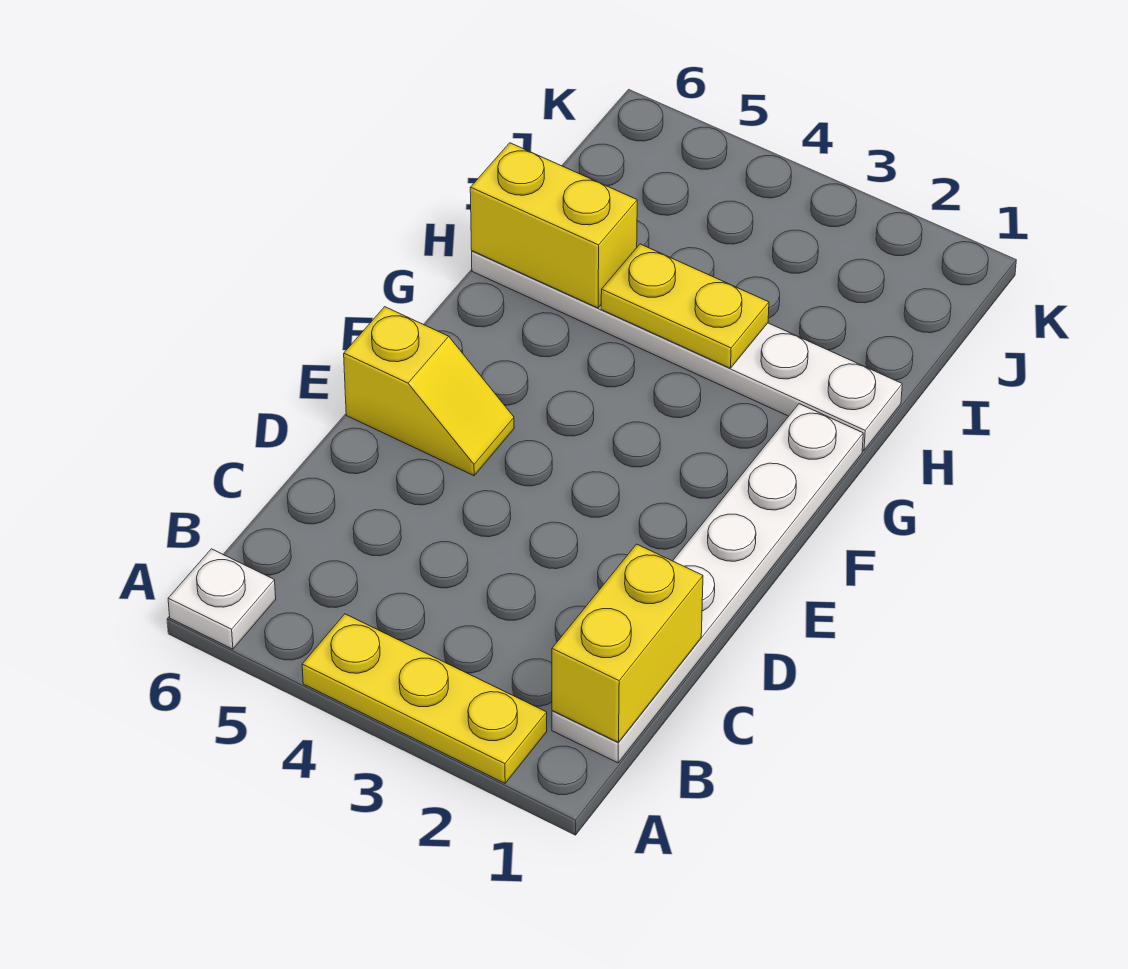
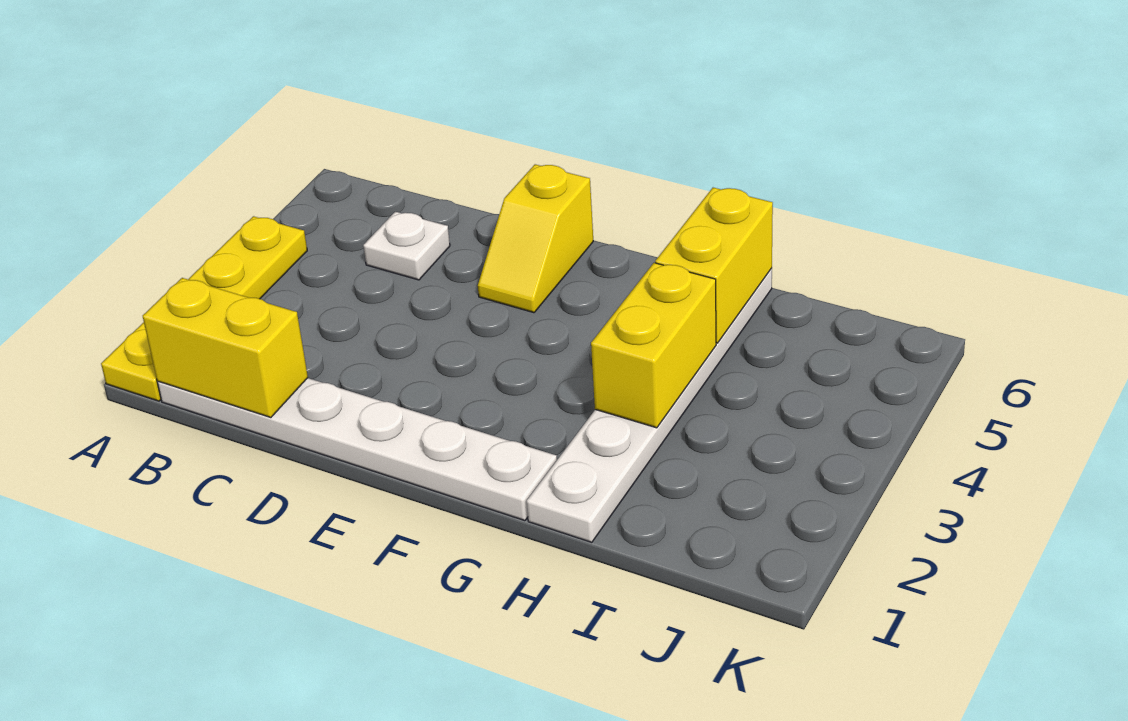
yellow plate A2:A4 level 1 -> yellow plate A1:A4 level 1
white plate A6 level 1 -> white plate C5 level 1
yellow plate H3:H4 level 2 -> yellow brick H3:H4 level 2

